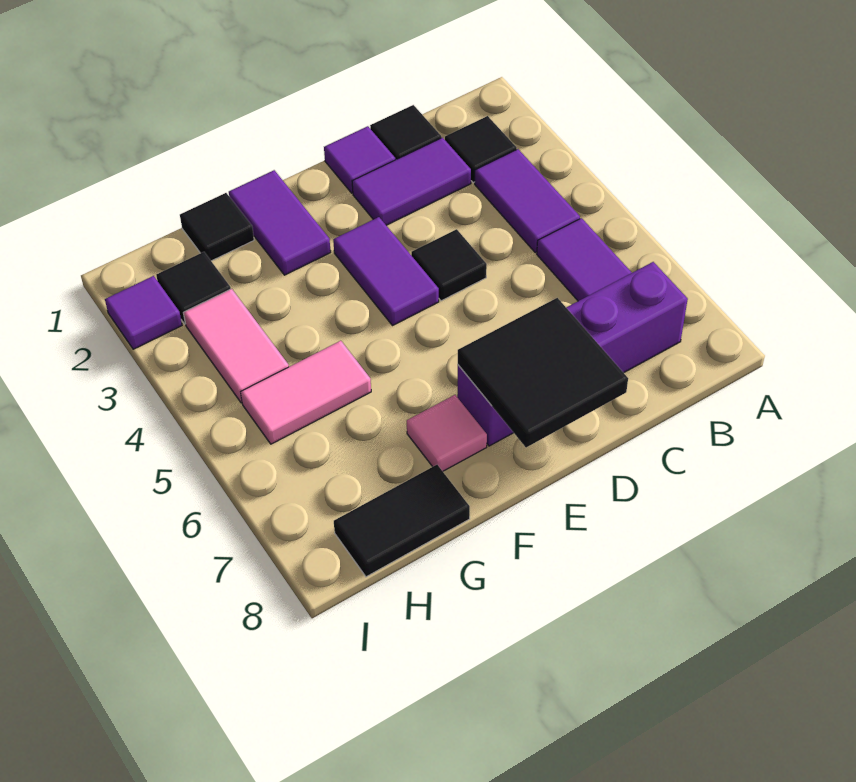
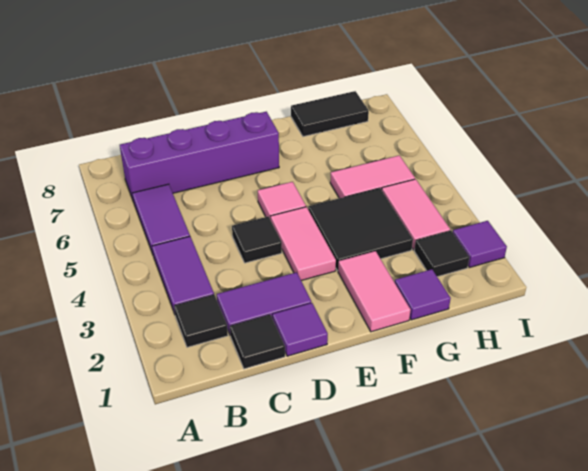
black tile D7:E8 level 2 -> black tile F3:G4 level 1
purple tile E3:E4 level 1 -> pink tile E3:E4 level 1
purple tile F1:F2 level 1 -> pink tile F1:F2 level 1
pink tile F7 level 1 -> pink tile E5 level 1
black tile G1 level 1 -> purple tile G1 level 1

